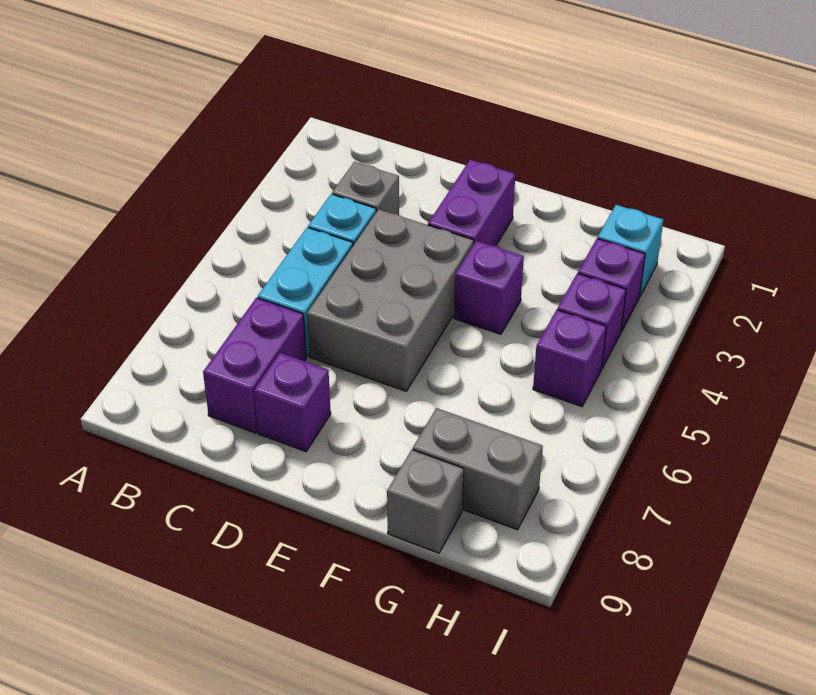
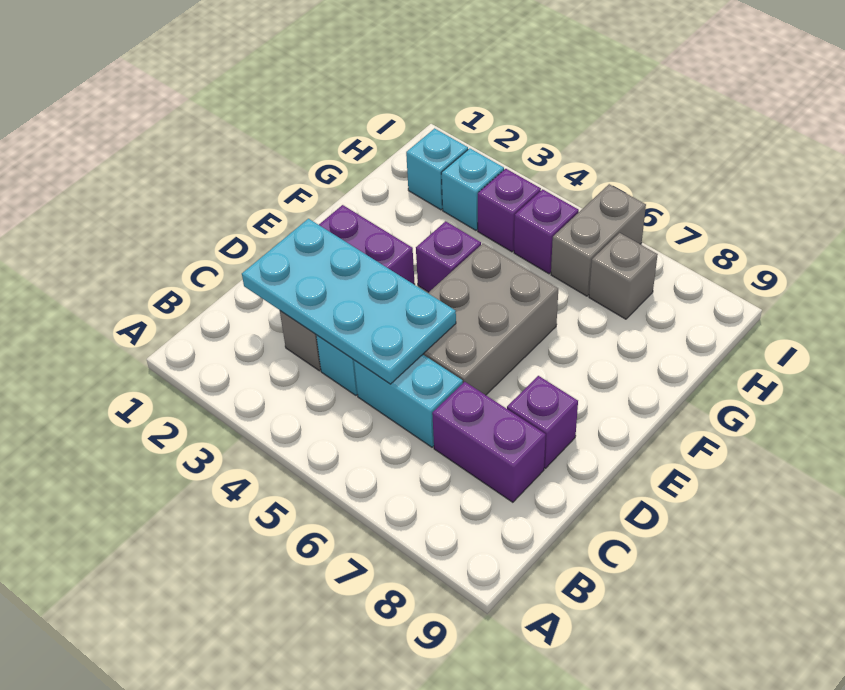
none -> cyan plate C2:D5 level 2
grey brick D4:E6 level 1 -> grey brick D5:F6 level 1
grey brick G8:H8 level 1 -> grey brick H6:I6 level 1
grey brick G9 level 1 -> grey brick H7 level 1
purple brick H3 level 1 -> cyan brick H3 level 1

